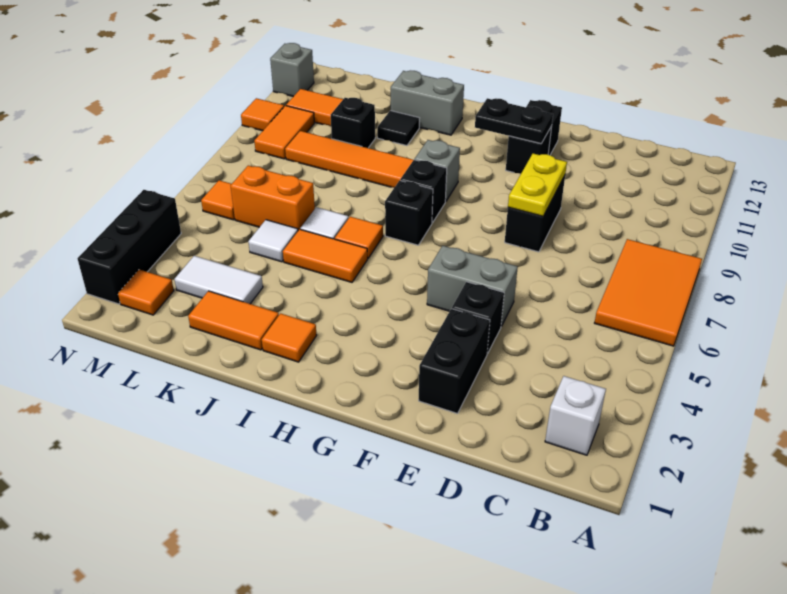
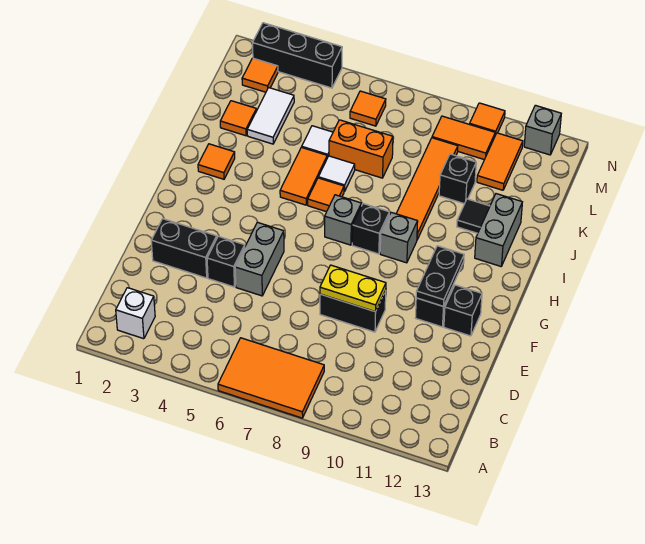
black brick H7 level 1 -> grey brick H7 level 1
orange tile J2:K2 level 1 -> orange tile K2 level 1
orange brick K6:L6 level 1 -> orange brick K6:K7 level 1

